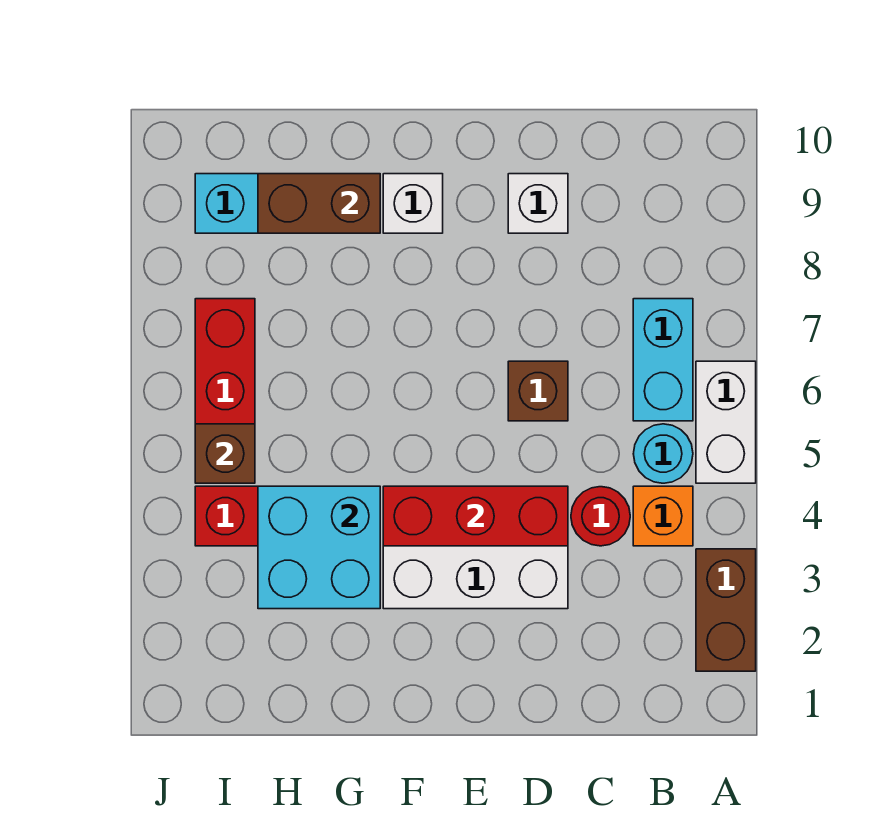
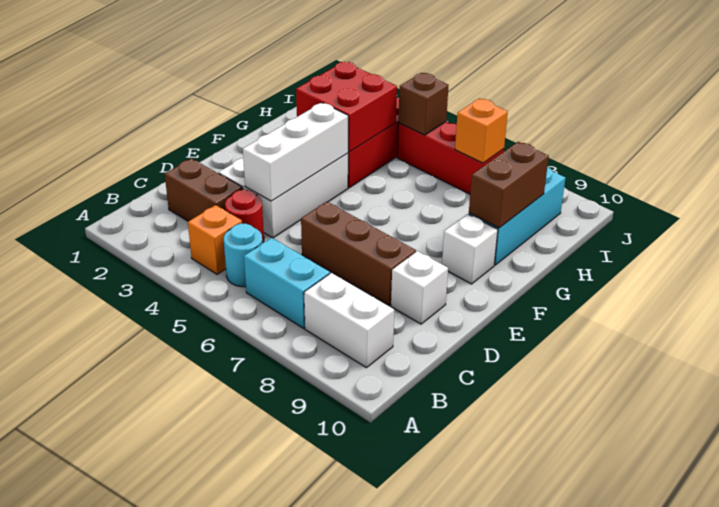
brown brick A2:A3 level 1 -> brown brick C2:C3 level 1
white brick A5:A6 level 1 -> white brick B8:B9 level 1
red brick D4:F4 level 2 -> white brick D4:F4 level 2
brown brick D6 level 1 -> brown brick D6:D8 level 1
cyan brick G3:H4 level 2 -> red brick G3:H4 level 2
none -> orange brick I7 level 2

